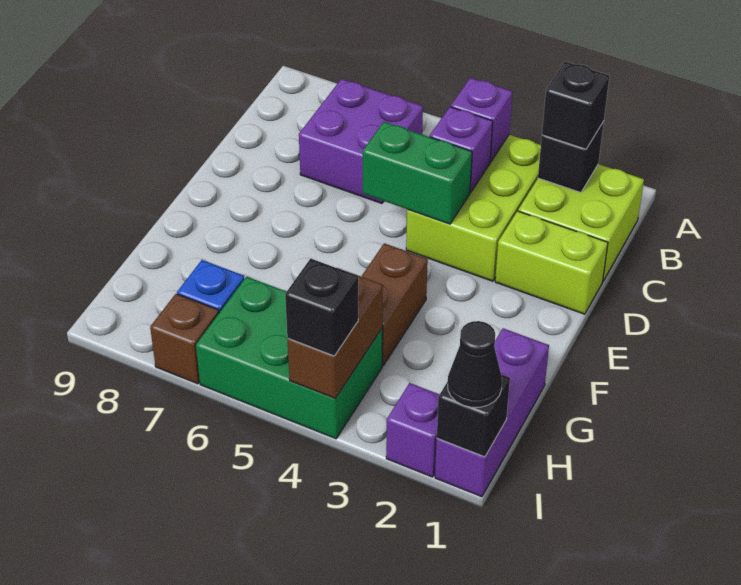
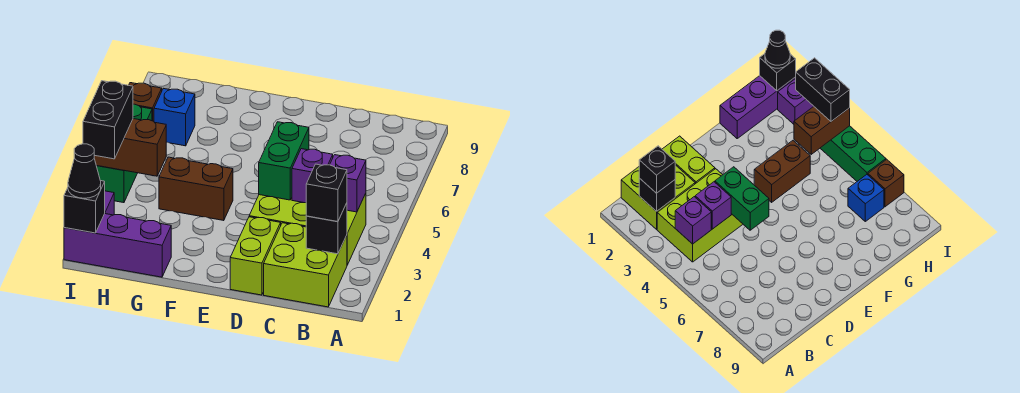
purple brick B6:C7 level 1 -> none
green brick H4:I6 level 1 -> green brick I4:I6 level 1
black brick I4 level 3 -> black brick I3:I4 level 3

